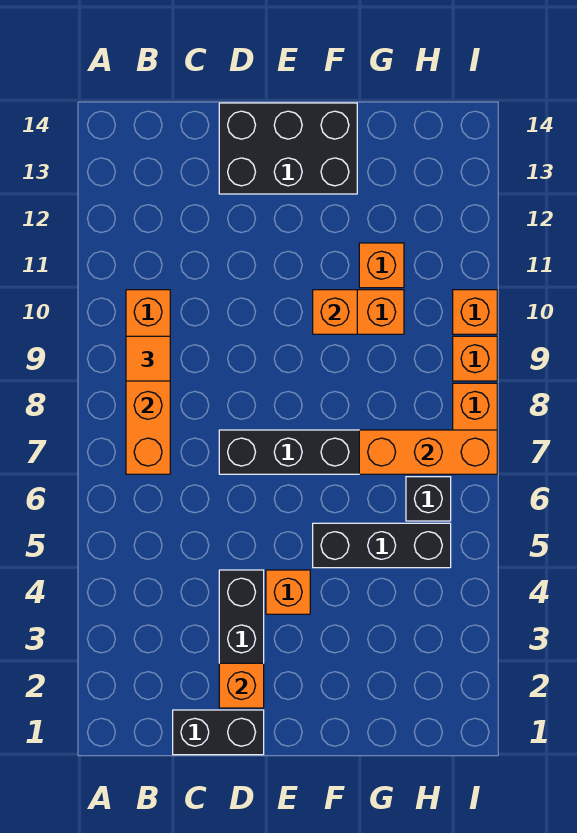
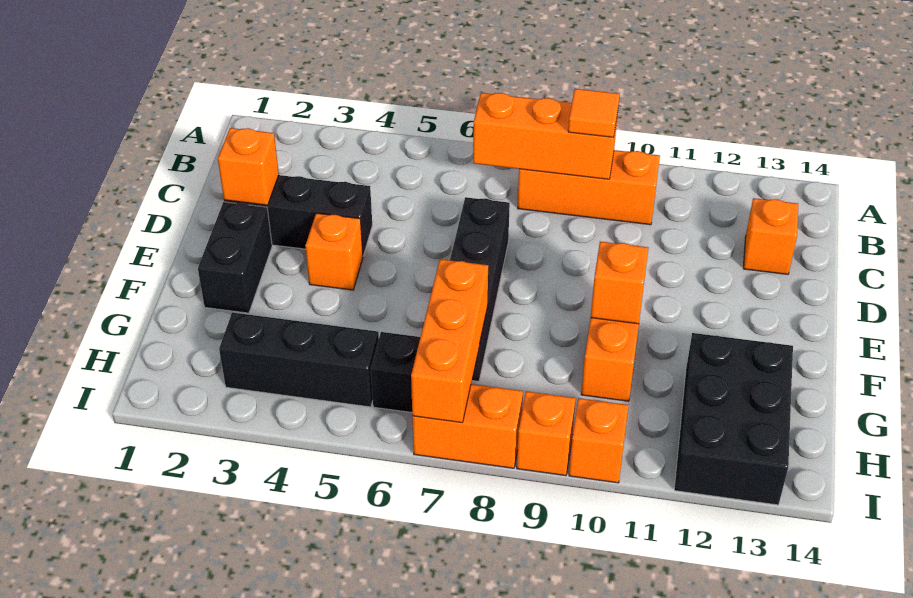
black brick C1:D1 level 1 -> black brick E2:F2 level 1
black brick D13:F14 level 1 -> black brick G12:I13 level 1
black brick F5:H5 level 1 -> black brick H3:H5 level 1
orange brick G11 level 1 -> orange brick C13 level 1

